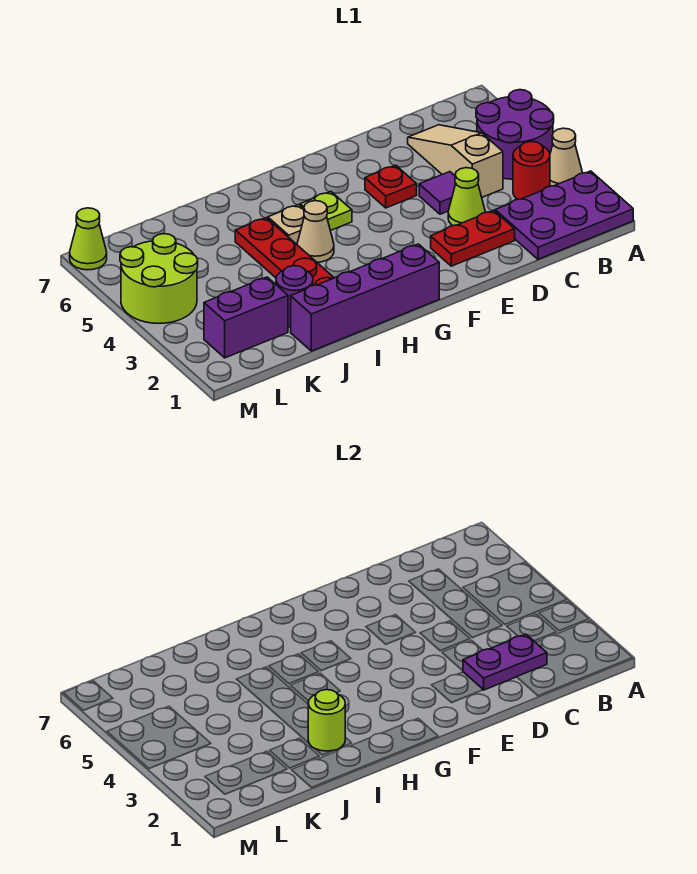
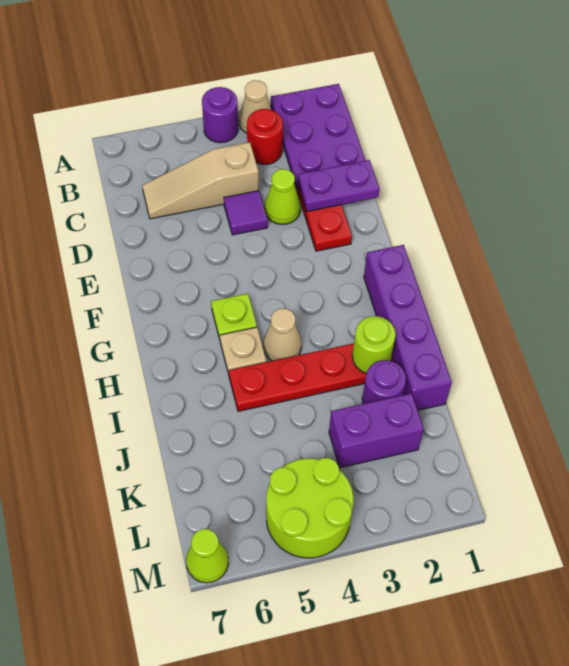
purple round brick A4:B5 level 1 -> purple round brick A4 level 1
purple plate C2:D2 level 2 -> purple plate D1:D2 level 2
red plate E5 level 1 -> none
purple brick K2:L2 level 1 -> purple brick K2:K3 level 1

